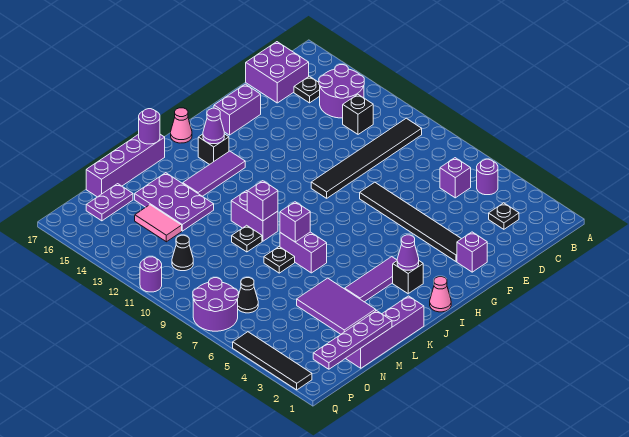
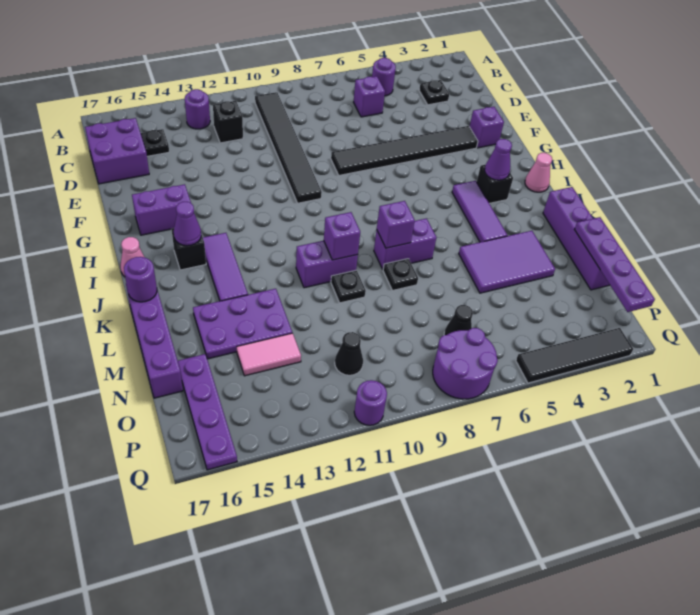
purple round brick B13:C14 level 1 -> purple round brick B13 level 1
purple brick F16:G16 level 1 -> purple brick G15:G16 level 1
purple plate N16:O16 level 1 -> purple plate N16:Q16 level 1

